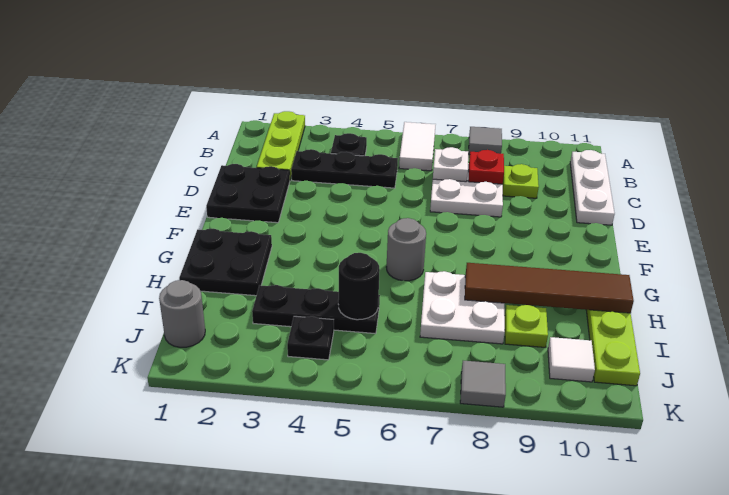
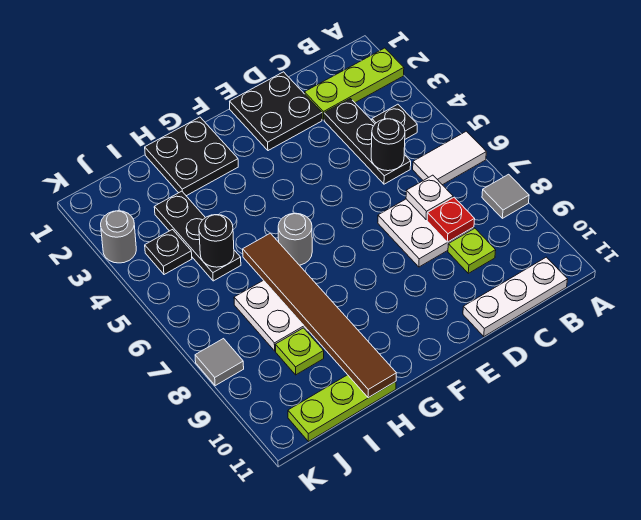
none -> black round brick C5 level 2
brown tile H8:H11 level 2 -> brown tile H6:H11 level 2
grey round brick J1 level 1 -> grey round brick K3 level 1
white tile J10 level 1 -> none

